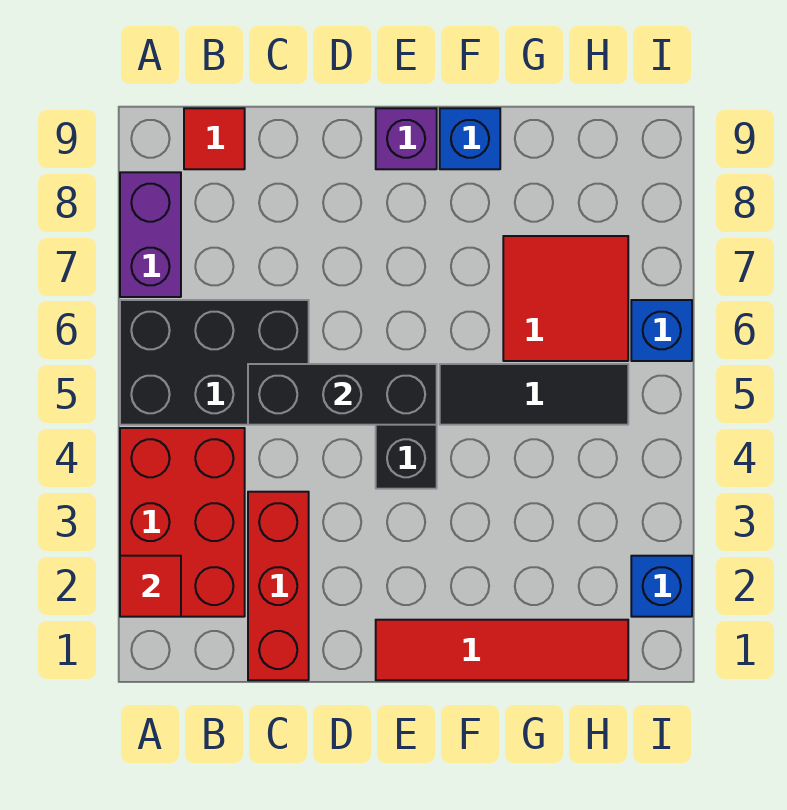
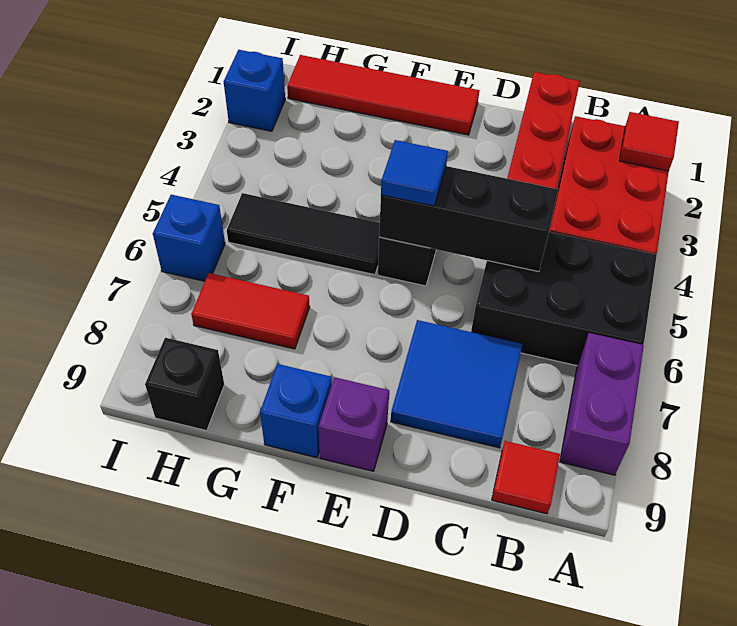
none -> blue tile C7:D8 level 1
none -> blue tile E5 level 3
red tile G6:H7 level 1 -> red tile G7:H7 level 1
none -> black brick H9 level 1

